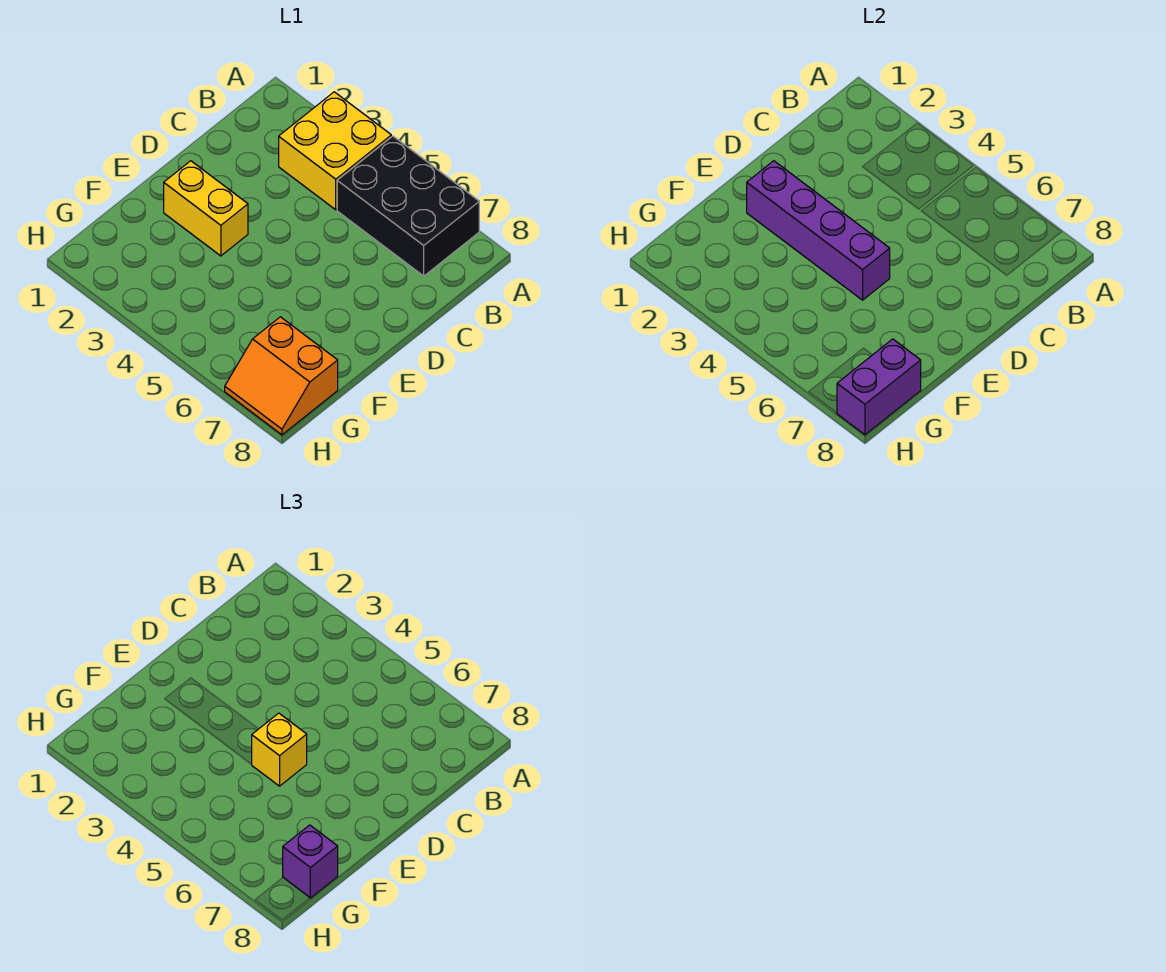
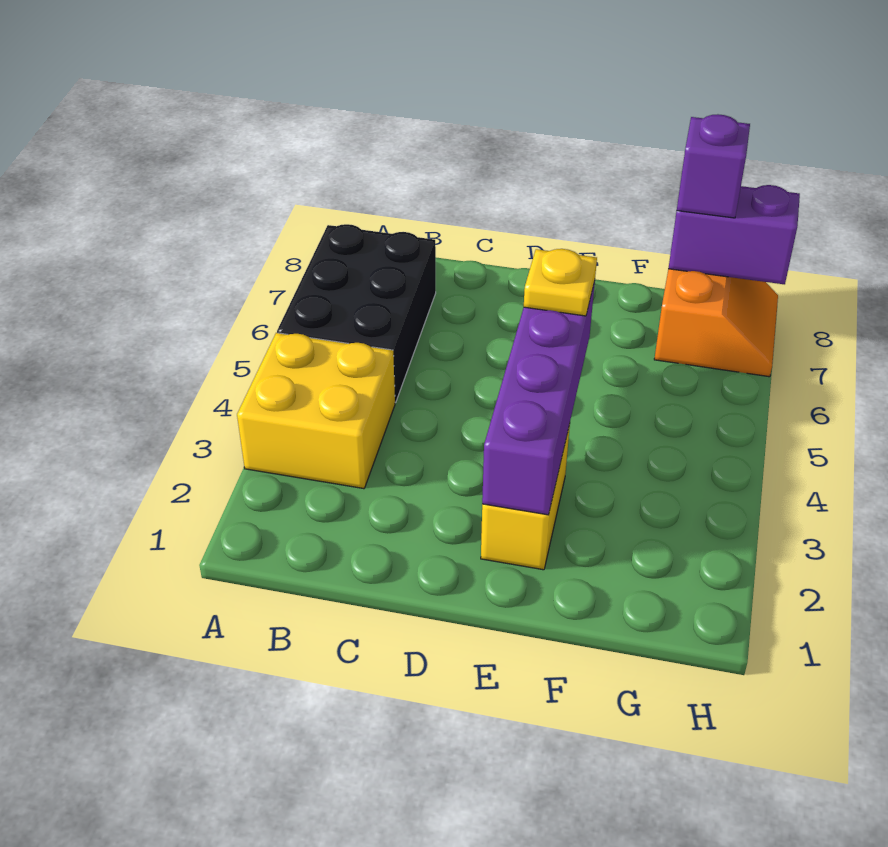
yellow brick E5 level 3 -> yellow plate E5 level 3

